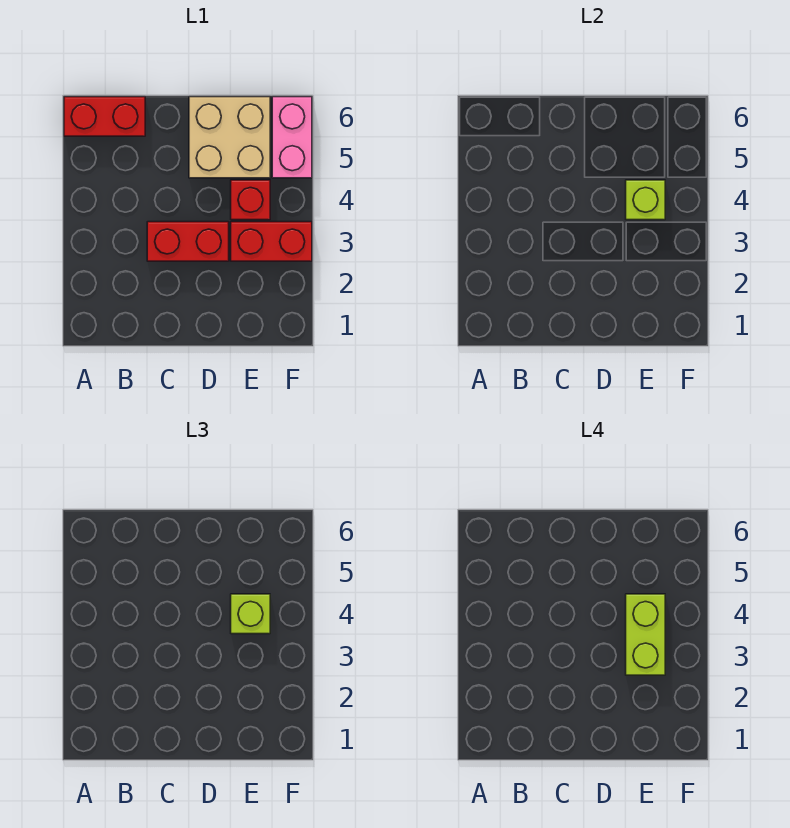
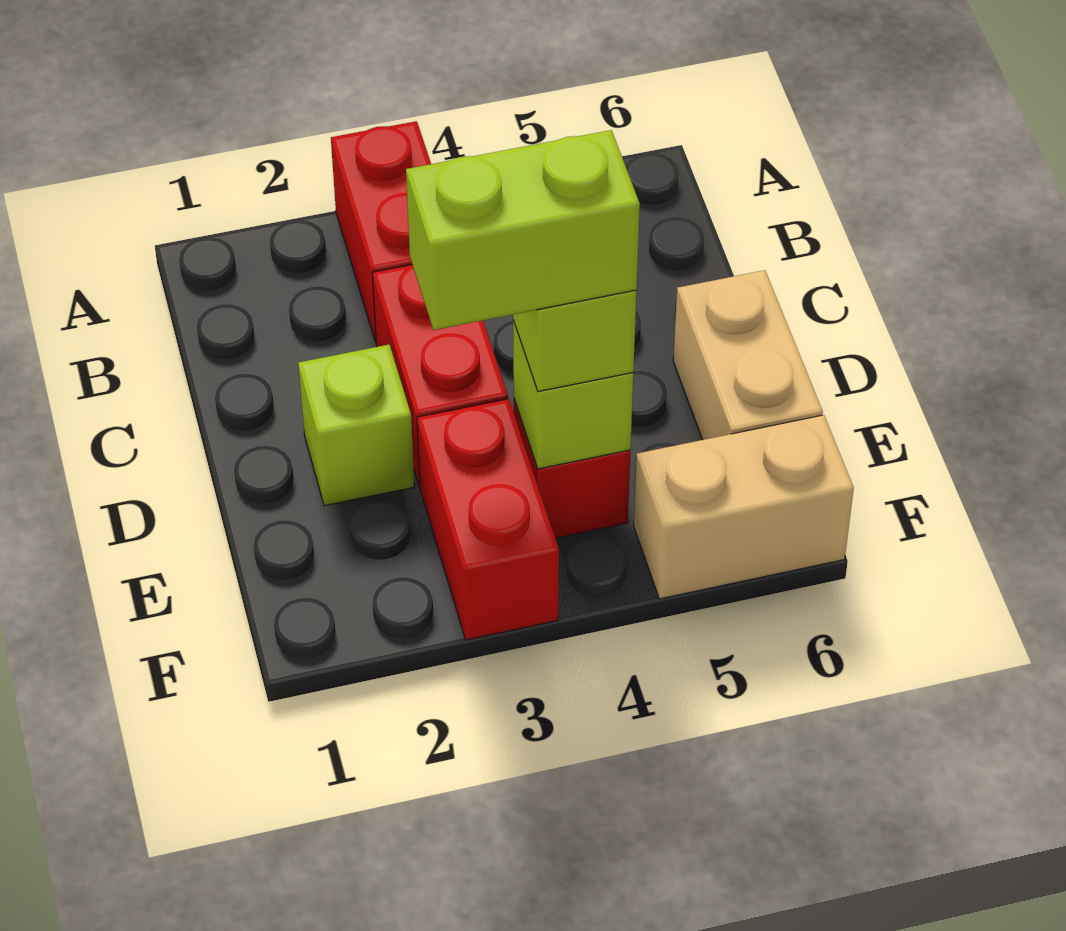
red brick A6:B6 level 1 -> red brick A3:B3 level 1
none -> lime brick D2 level 1
tan brick D5:E6 level 1 -> tan brick D6:E6 level 1
pink brick F5:F6 level 1 -> tan brick F5:F6 level 1

